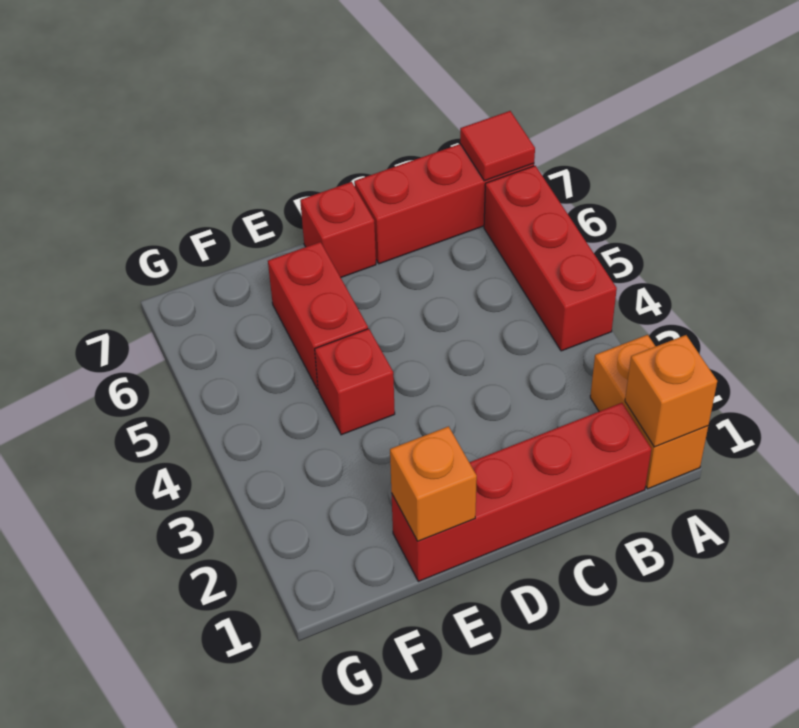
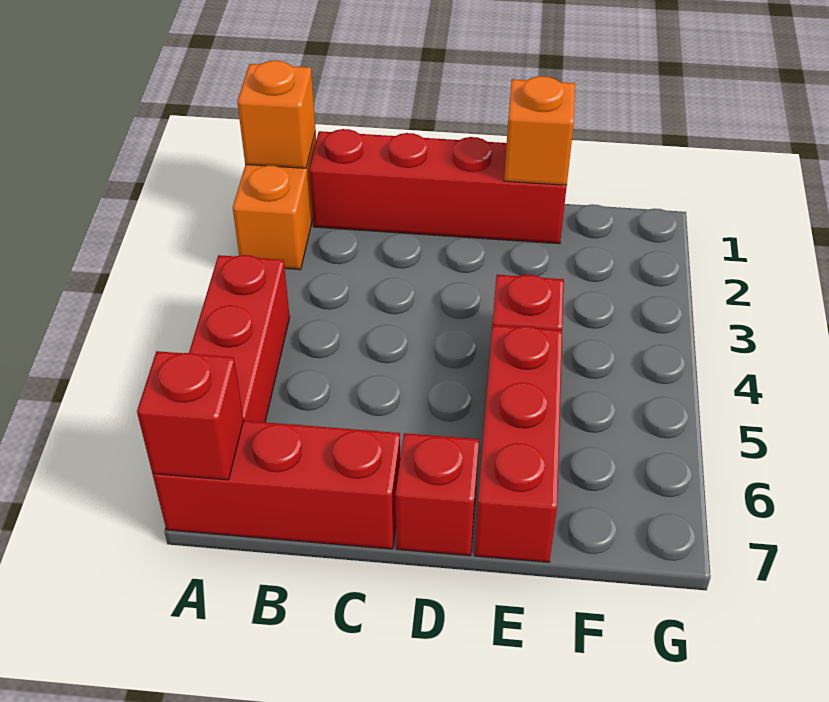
red tile A7 level 2 -> red brick A7 level 2
red brick E5:E6 level 1 -> red brick E5:E7 level 1

